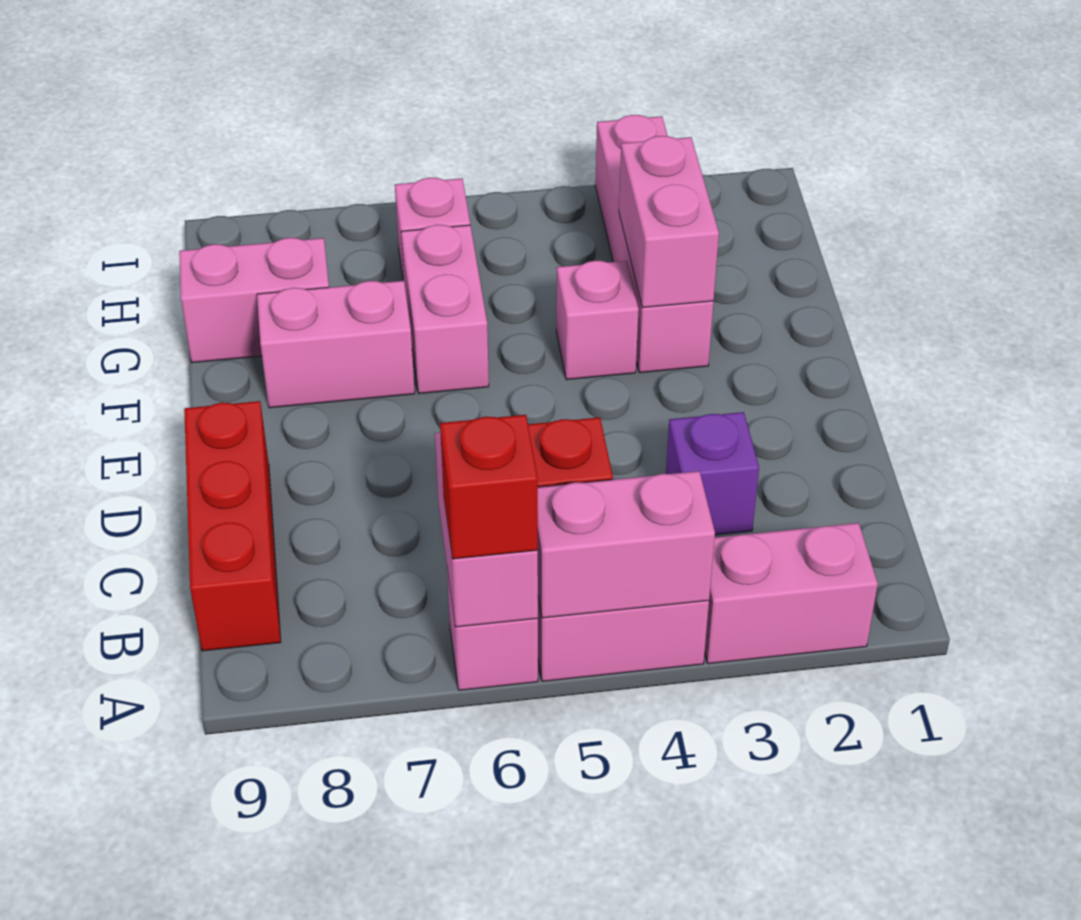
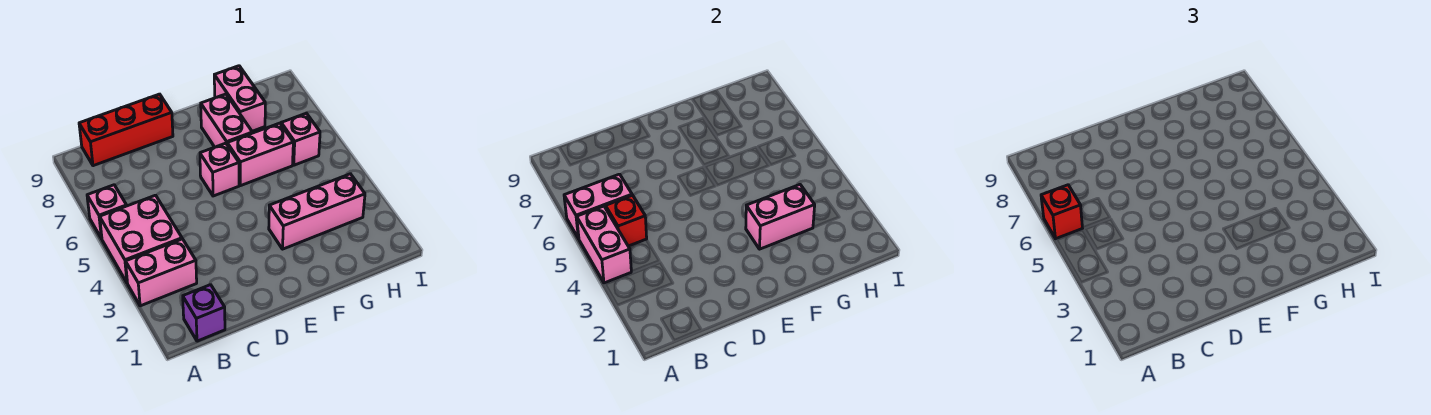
pink brick A2:A3 level 1 -> pink brick A3:B3 level 1
purple brick C3 level 1 -> purple brick B1 level 1
pink brick F3:I3 level 1 -> pink brick F3:H3 level 1
pink brick F4 level 1 -> pink brick E6 level 1

